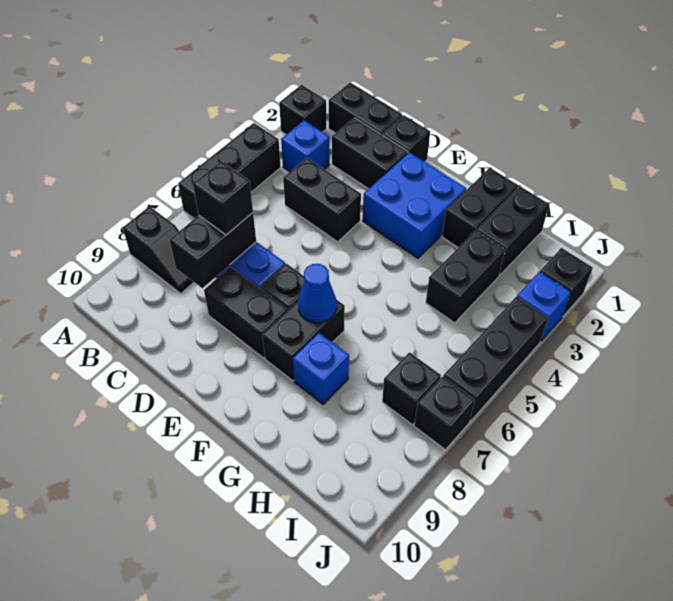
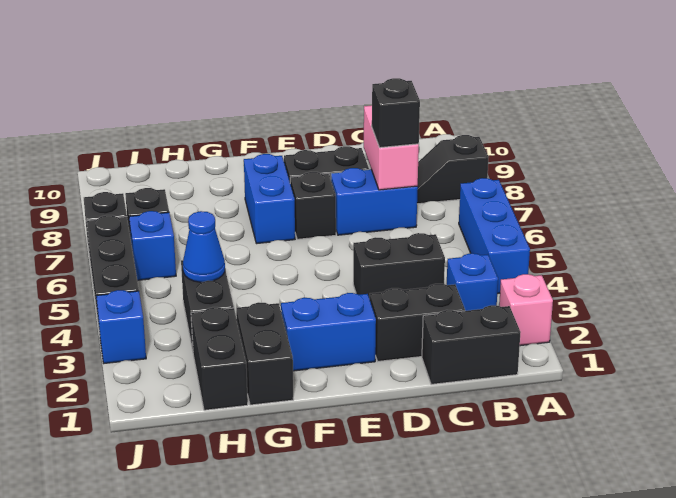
black brick A2 level 1 -> pink brick A2 level 1
black brick A4:A6 level 1 -> blue brick A4:A6 level 1
black brick C7:C8 level 2 -> pink brick C7:C8 level 2
black brick D1 level 1 -> none
blue brick E2:F3 level 1 -> blue brick E2:F2 level 1
black brick F7:F8 level 1 -> blue brick F7:F8 level 1
blue cone F7 level 2 -> blue cone H4 level 2
blue brick G8 level 1 -> blue brick I6 level 1
black brick J2 level 1 -> none

